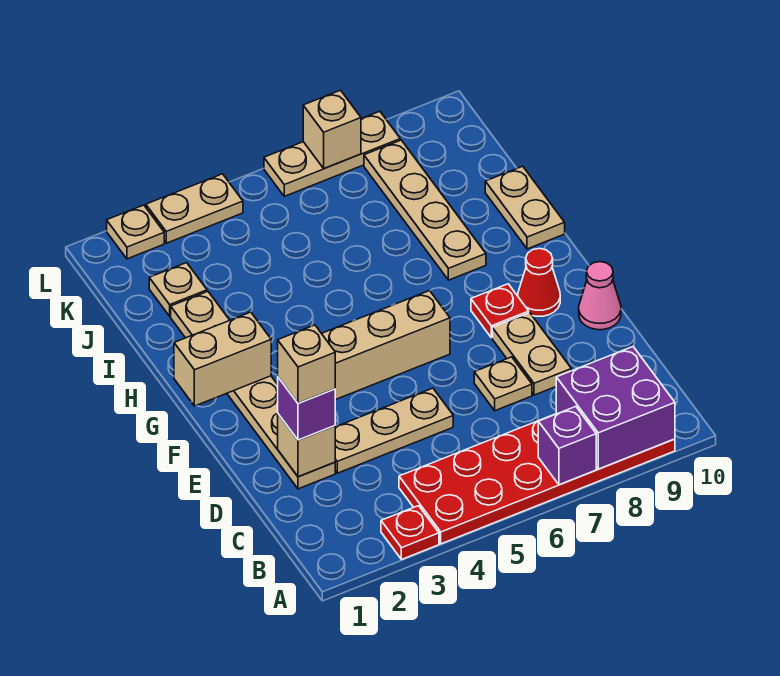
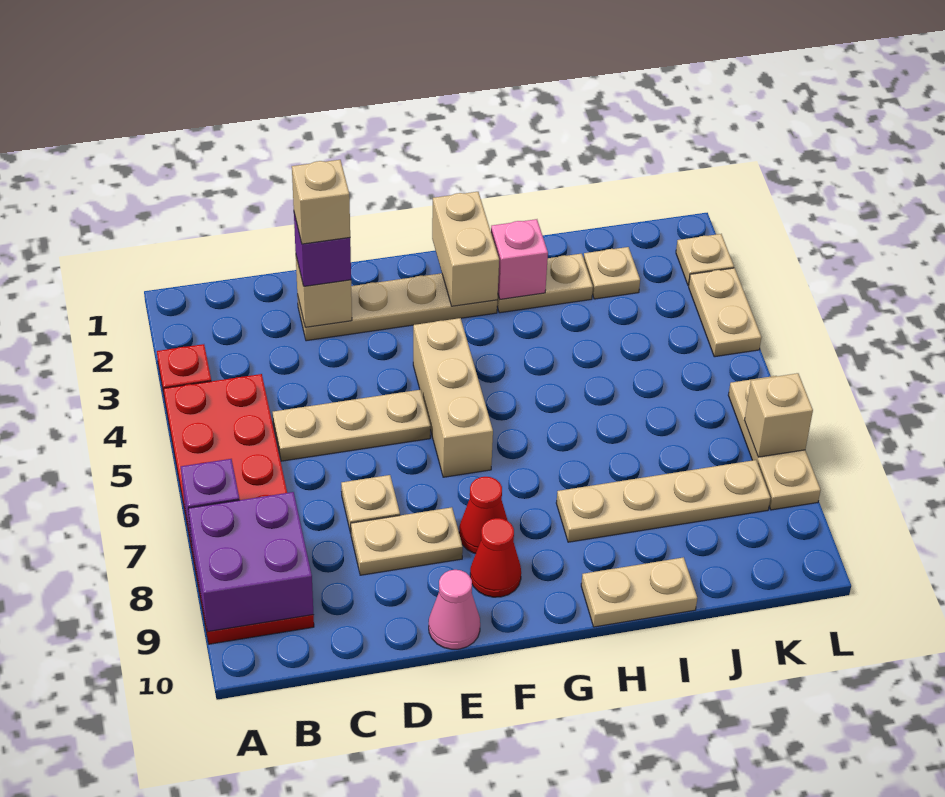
tan plate D3:D5 level 1 -> tan plate C5:E5 level 1
red plate F8 level 1 -> red cone F8 level 1
none -> pink brick H2 level 2

